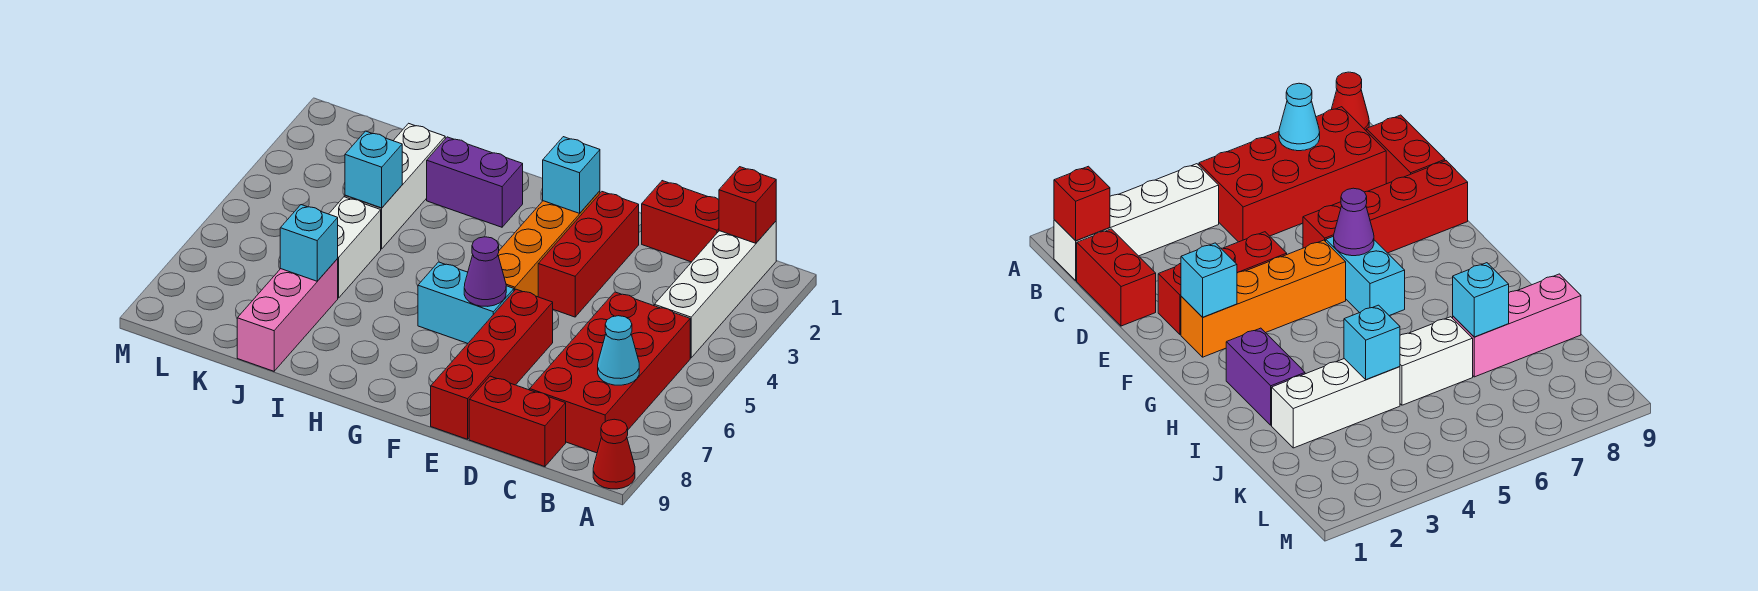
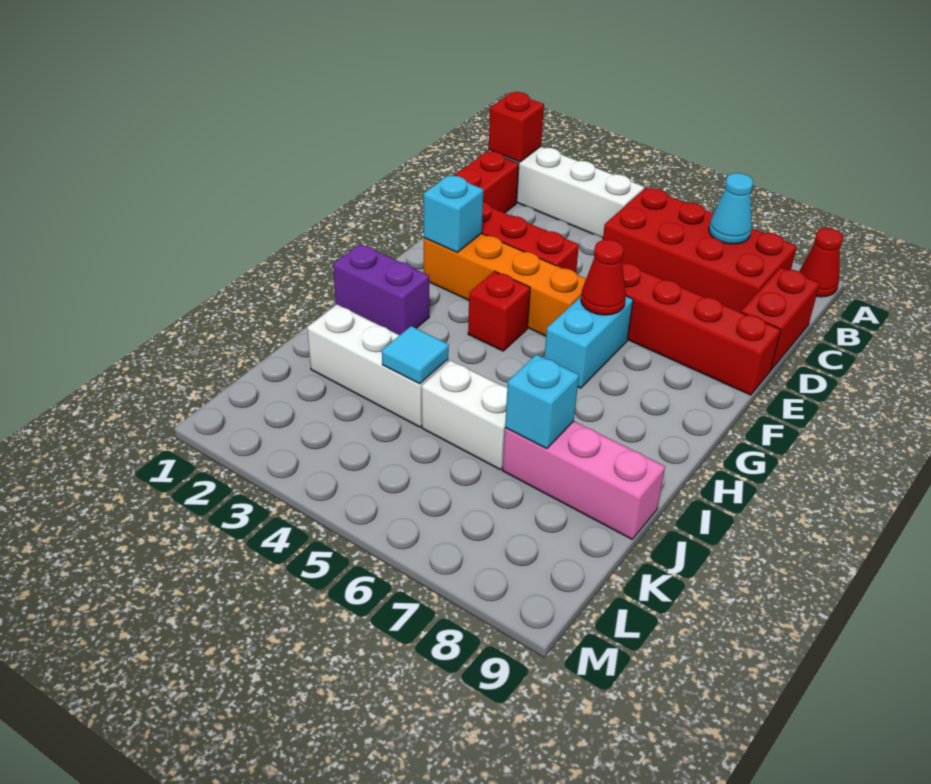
purple cone F6 level 2 -> red cone F6 level 2
none -> red brick G4 level 1
purple brick H2:I2 level 1 -> purple brick H1:H2 level 1
cyan brick J4 level 2 -> cyan tile J4 level 2

